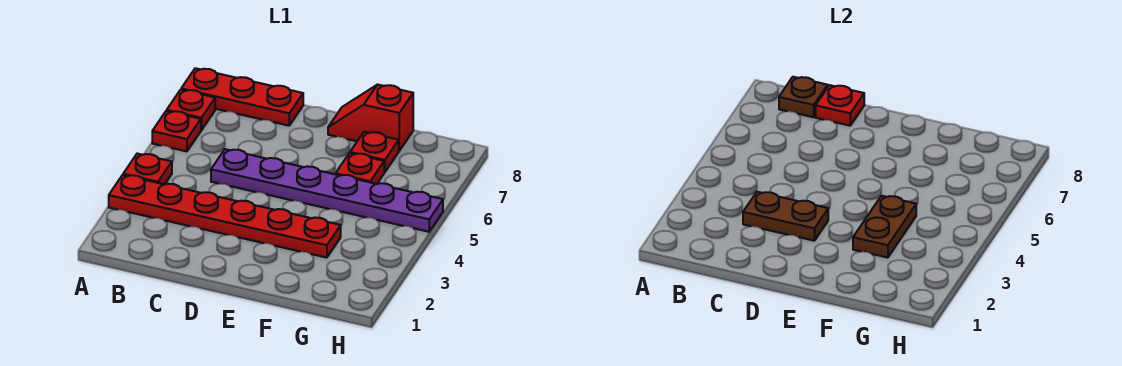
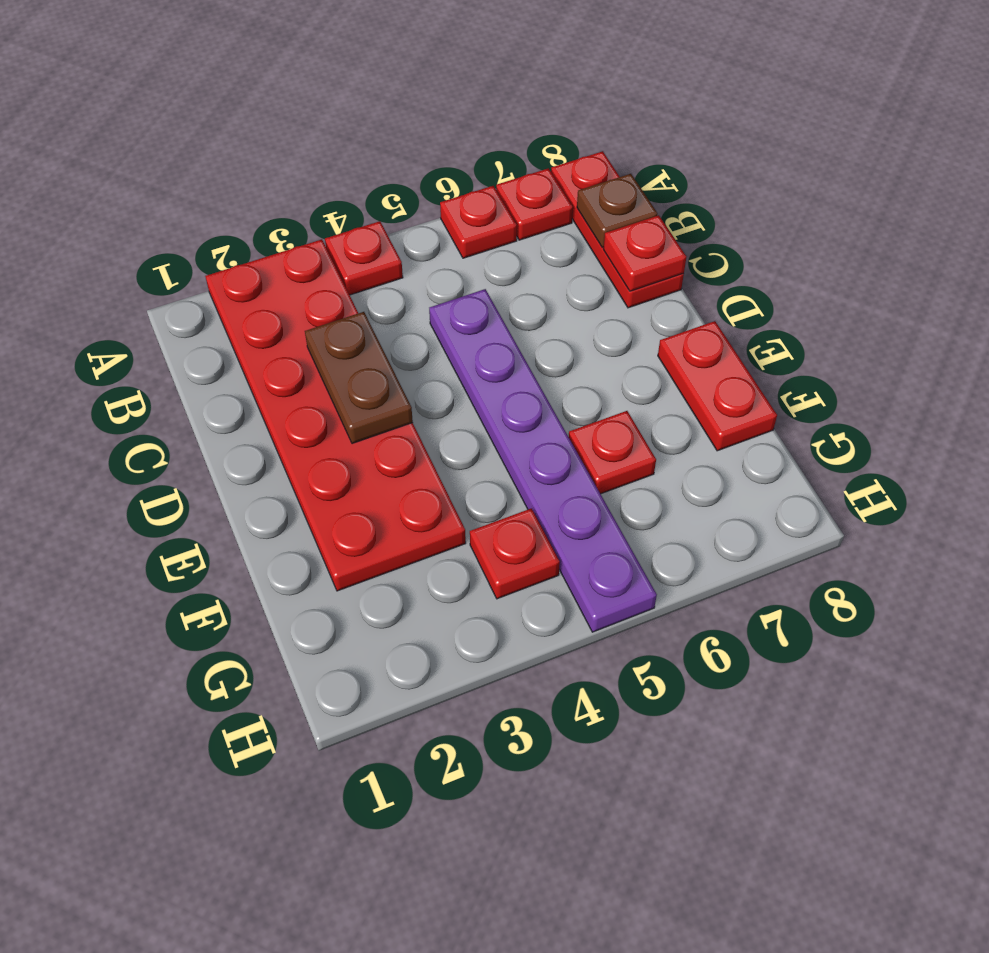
red plate A3:F3 level 1 -> red plate A2:F3 level 1
red slope E8:F8 level 1 top F -> red plate E8:F8 level 1
brown plate F3:F4 level 2 -> none
red plate F7 level 1 -> red plate G4 level 1

